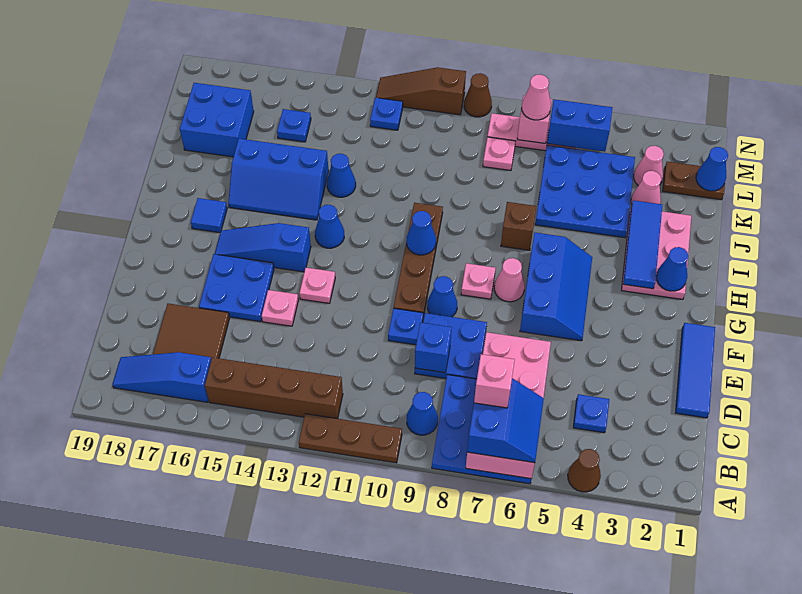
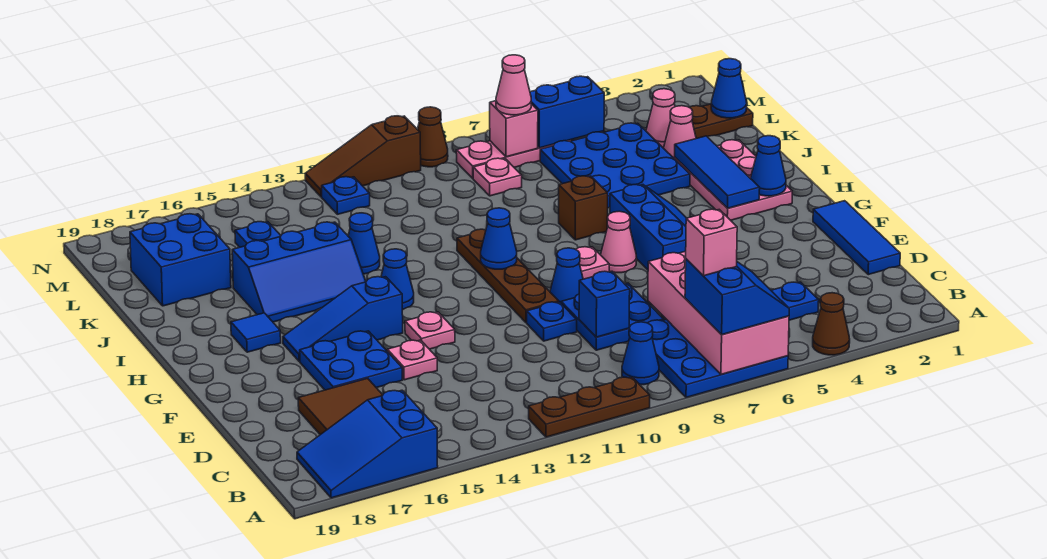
brown brick B12:B15 level 1 -> none
blue slope B16:B18 level 1 top 16 -> blue slope A16:B18 level 1 top 16

